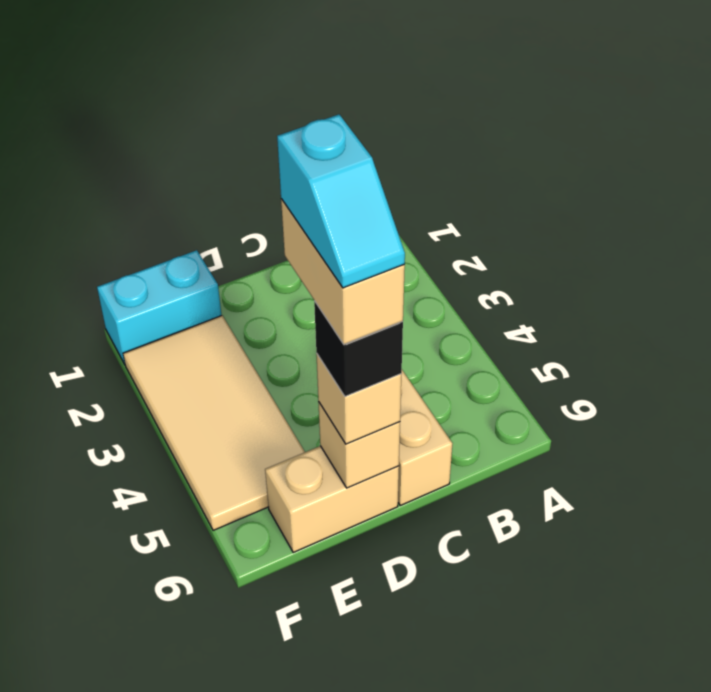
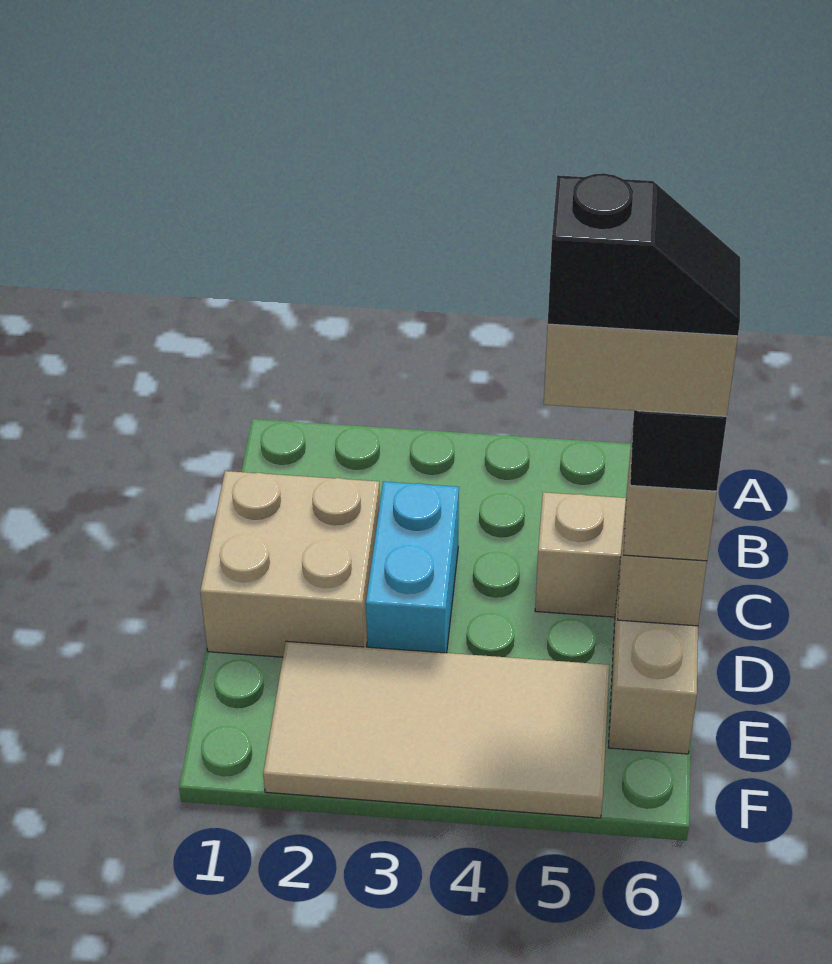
none -> tan brick C1:D2 level 1
cyan slope D5:D6 level 6 top 5 -> black slope D5:D6 level 6 top 5
cyan brick E1:F1 level 1 -> cyan brick C3:D3 level 1

